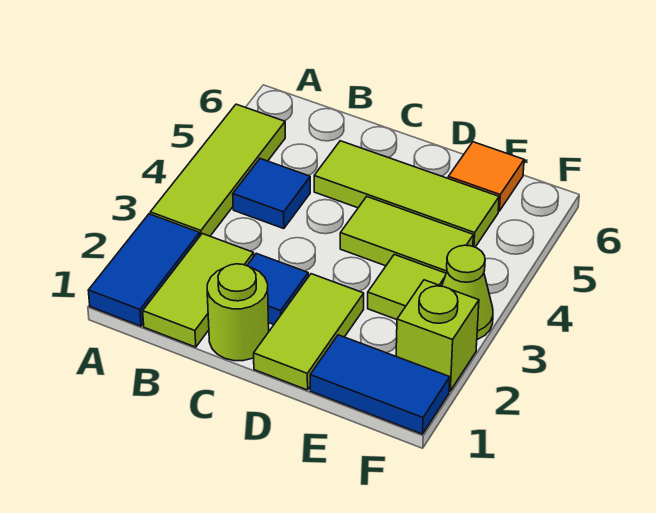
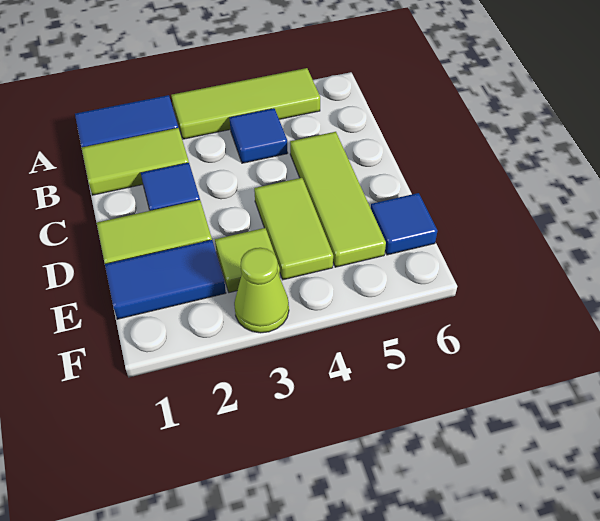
lime round brick C1 level 1 -> none
blue tile E1:F1 level 1 -> blue tile E1:E2 level 1
orange tile E6 level 1 -> blue tile E6 level 1
lime brick F2 level 1 -> none

